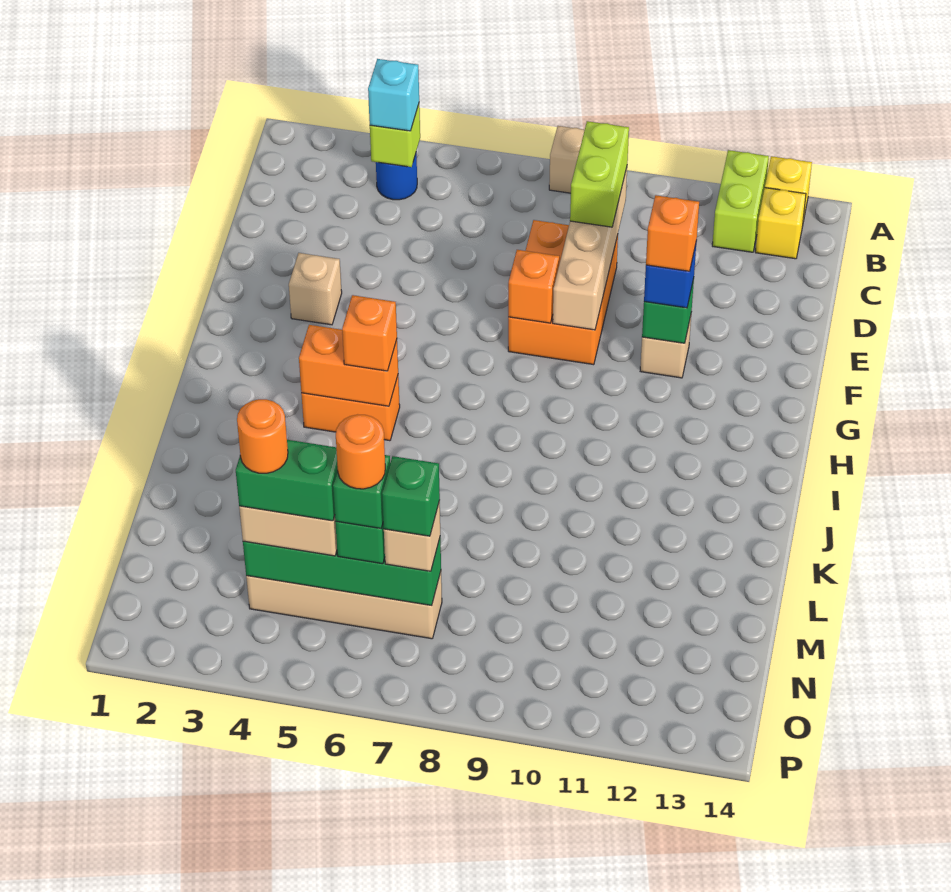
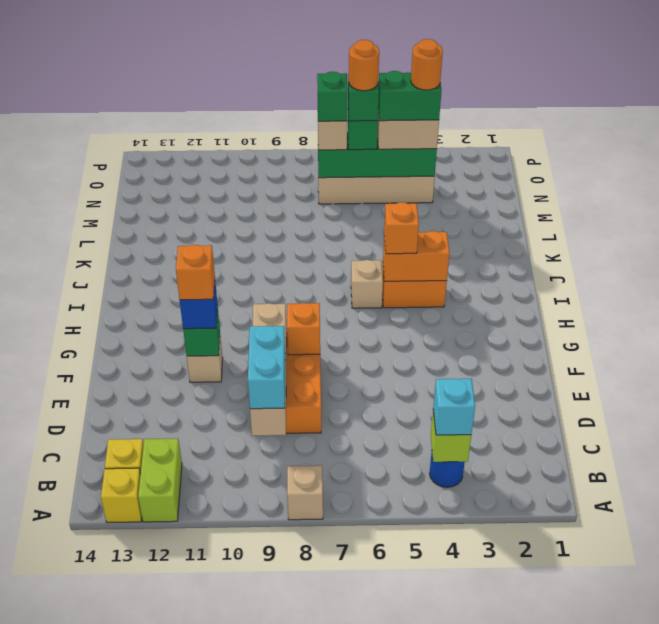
lime brick C9:D9 level 3 -> cyan brick C9:D9 level 3
tan brick F3 level 1 -> tan brick I6 level 1

